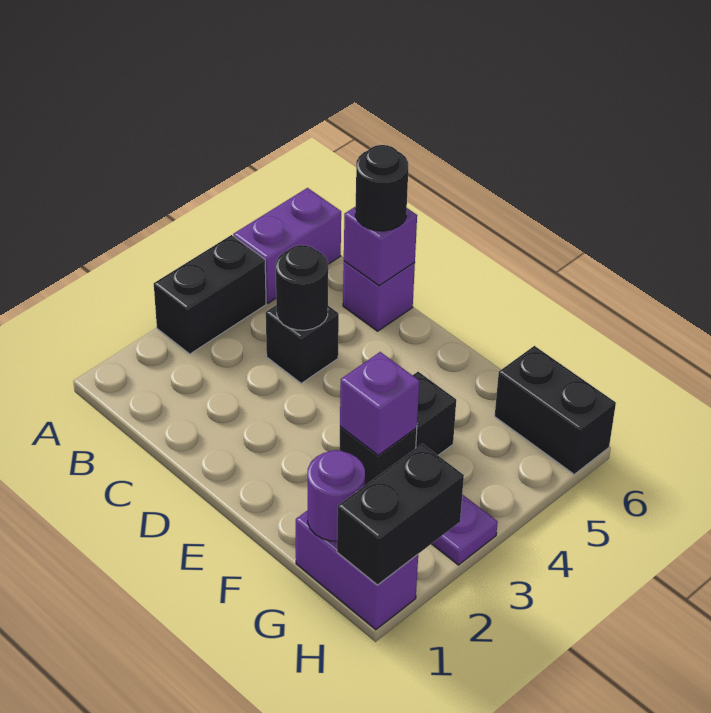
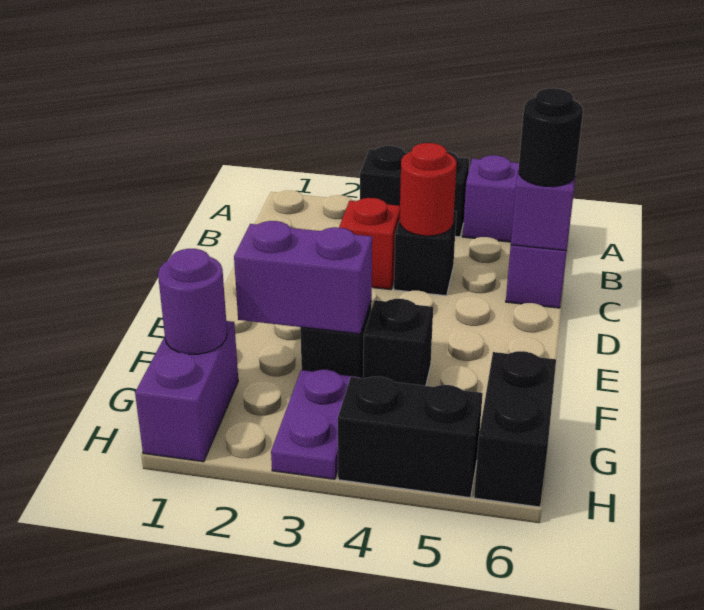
none -> red brick C3 level 1
black round brick C4 level 2 -> red round brick C4 level 2
purple brick F3 level 2 -> purple brick F2:F3 level 2
black brick H1:H2 level 2 -> black brick H4:H5 level 1

